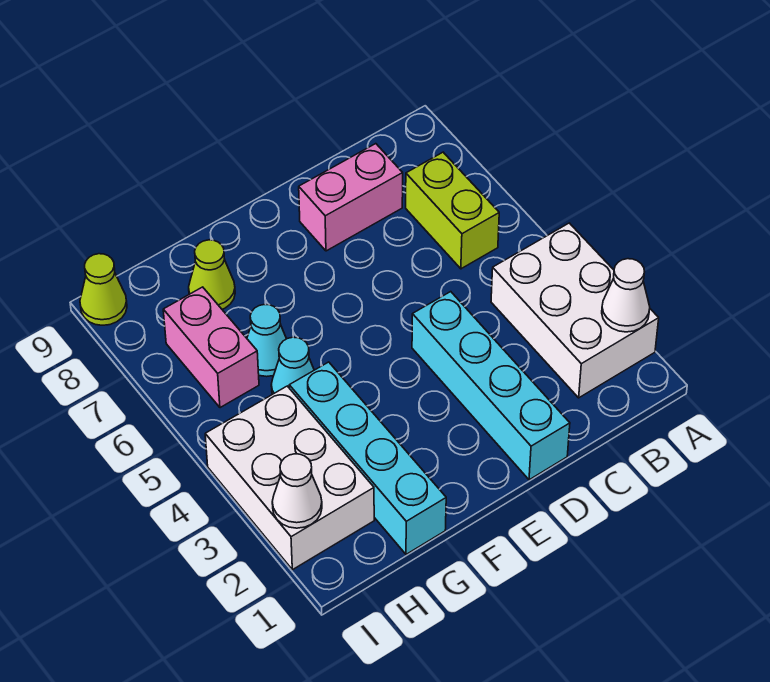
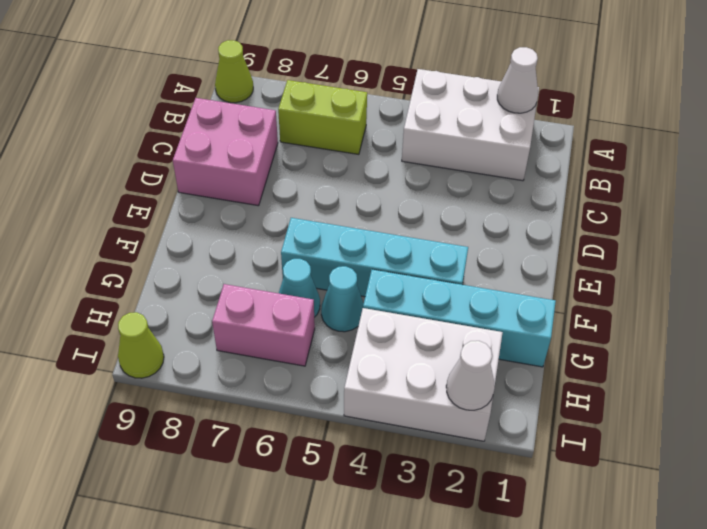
pink brick C8:D8 level 1 -> pink brick C8:D9 level 1
cyan brick D1:D4 level 1 -> cyan brick F3:F6 level 1
lime cone G8 level 1 -> lime cone A9 level 1

